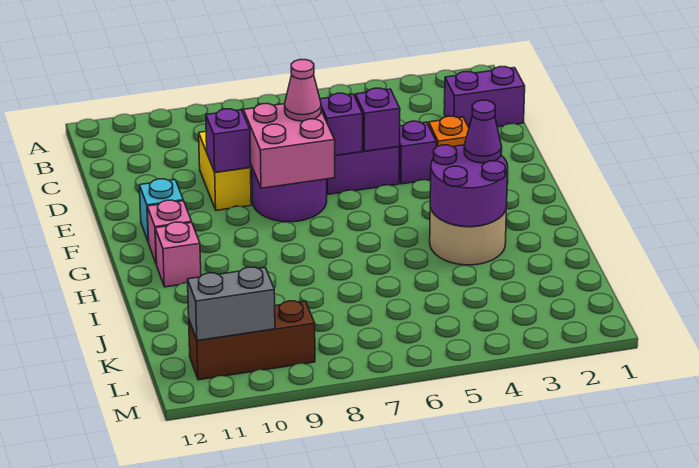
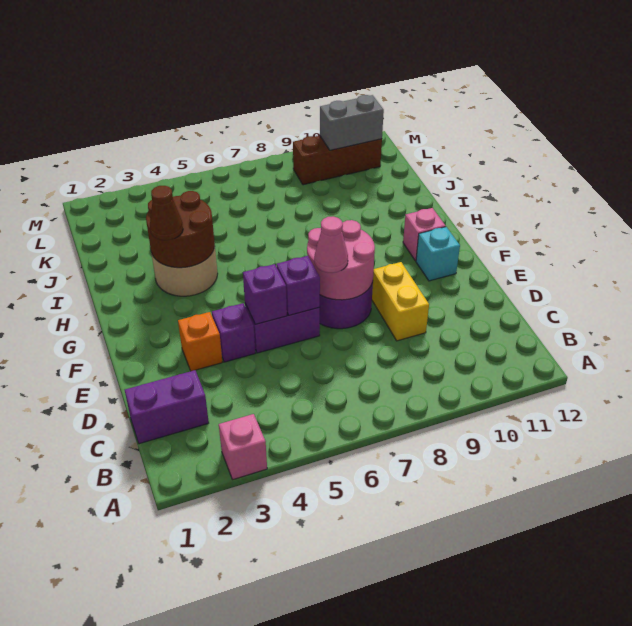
pink brick E7:F8 level 2 -> pink round brick E7:F8 level 2
purple brick E9 level 2 -> none
purple round brick H3:I4 level 2 -> brown round brick H3:I4 level 2
purple cone H3 level 3 -> brown cone H3 level 3
pink brick H11 level 1 -> pink brick A3 level 1

